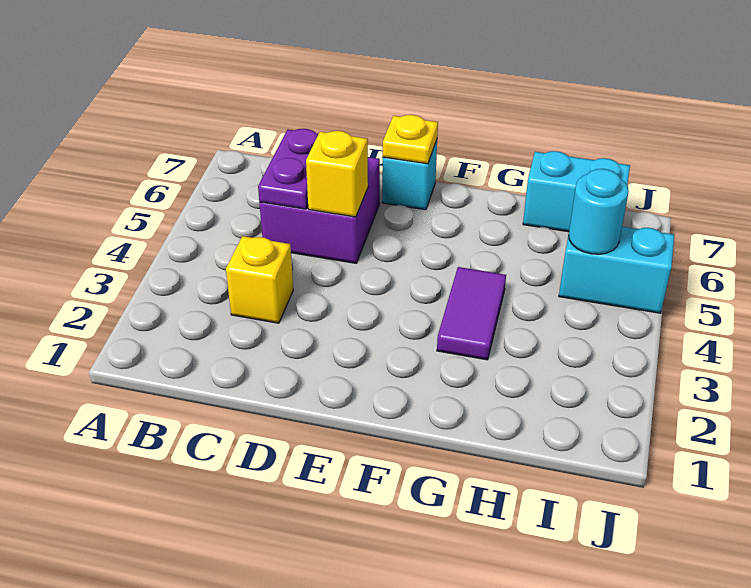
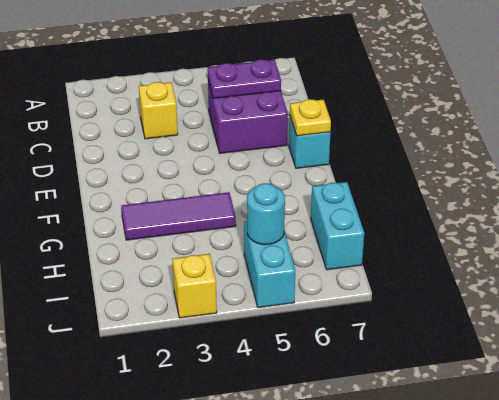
yellow brick D5 level 2 -> yellow brick J3 level 1
purple tile G3:G4 level 1 -> purple tile G2:G4 level 1

